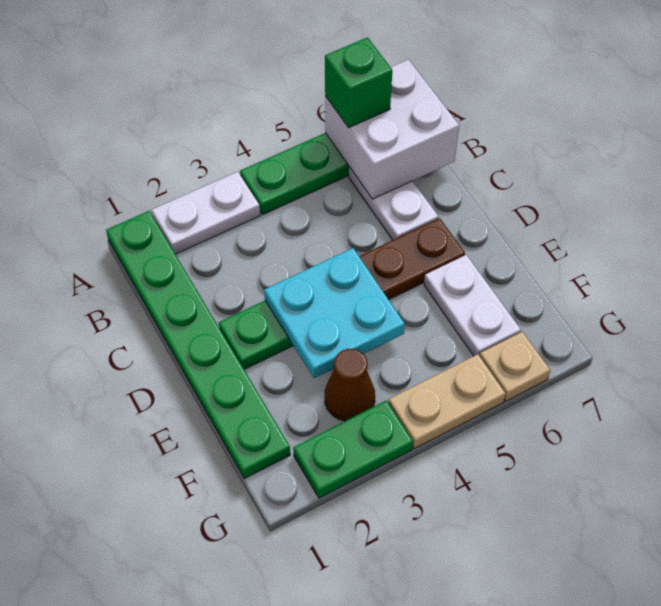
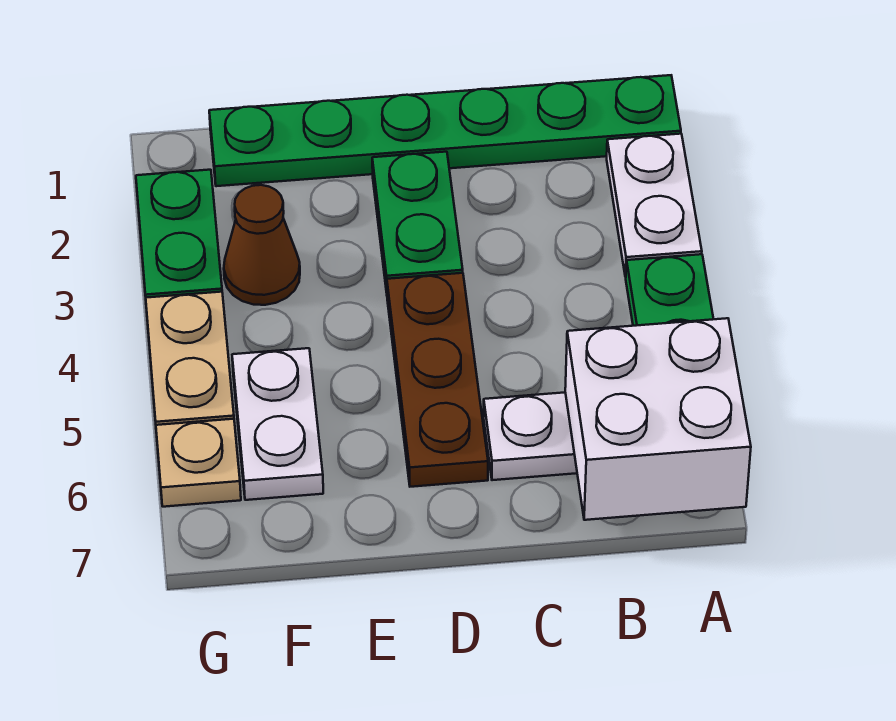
green brick A6 level 3 -> none
cyan plate D3:E4 level 2 -> none
white plate E6:F6 level 1 -> white plate F5:F6 level 1

